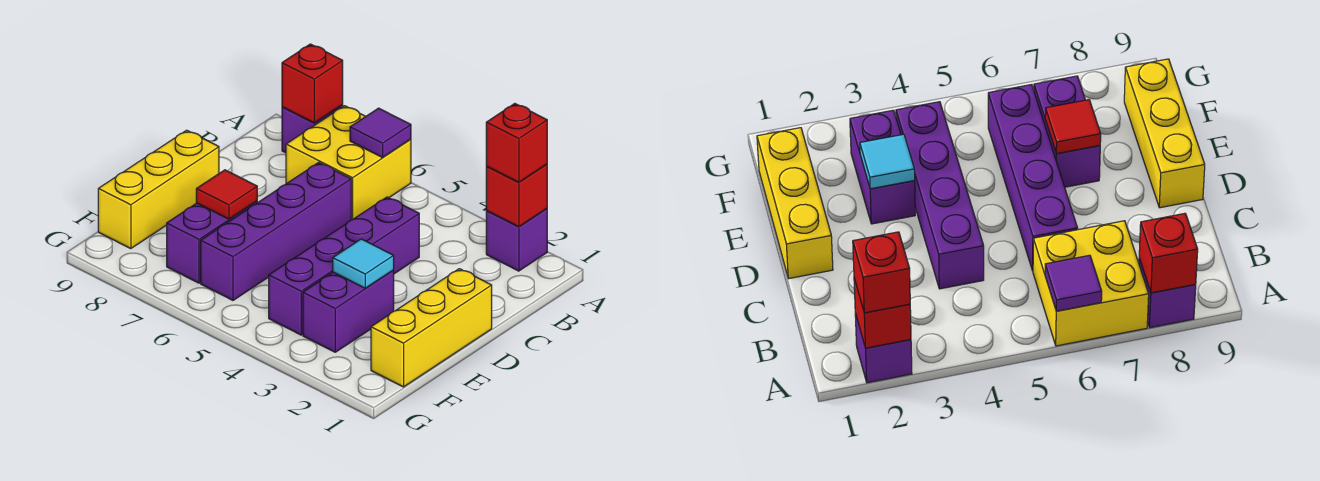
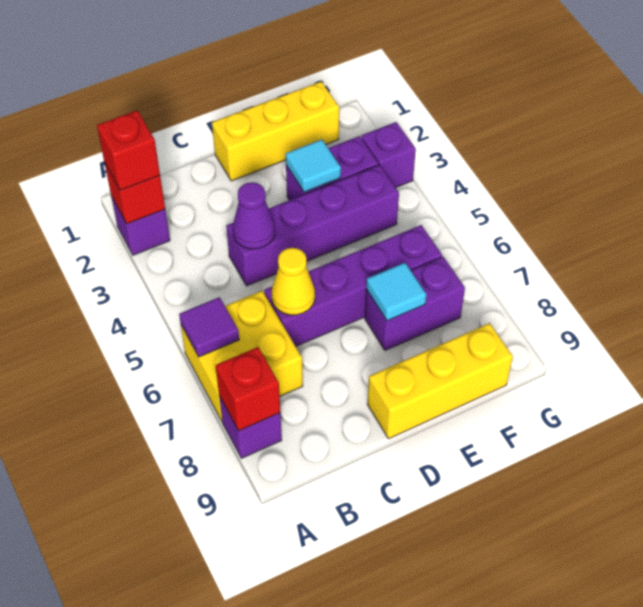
none -> purple cone C4 level 2
none -> yellow cone C6 level 2
red tile E7 level 2 -> cyan tile E7 level 2
none -> purple brick G3 level 1

